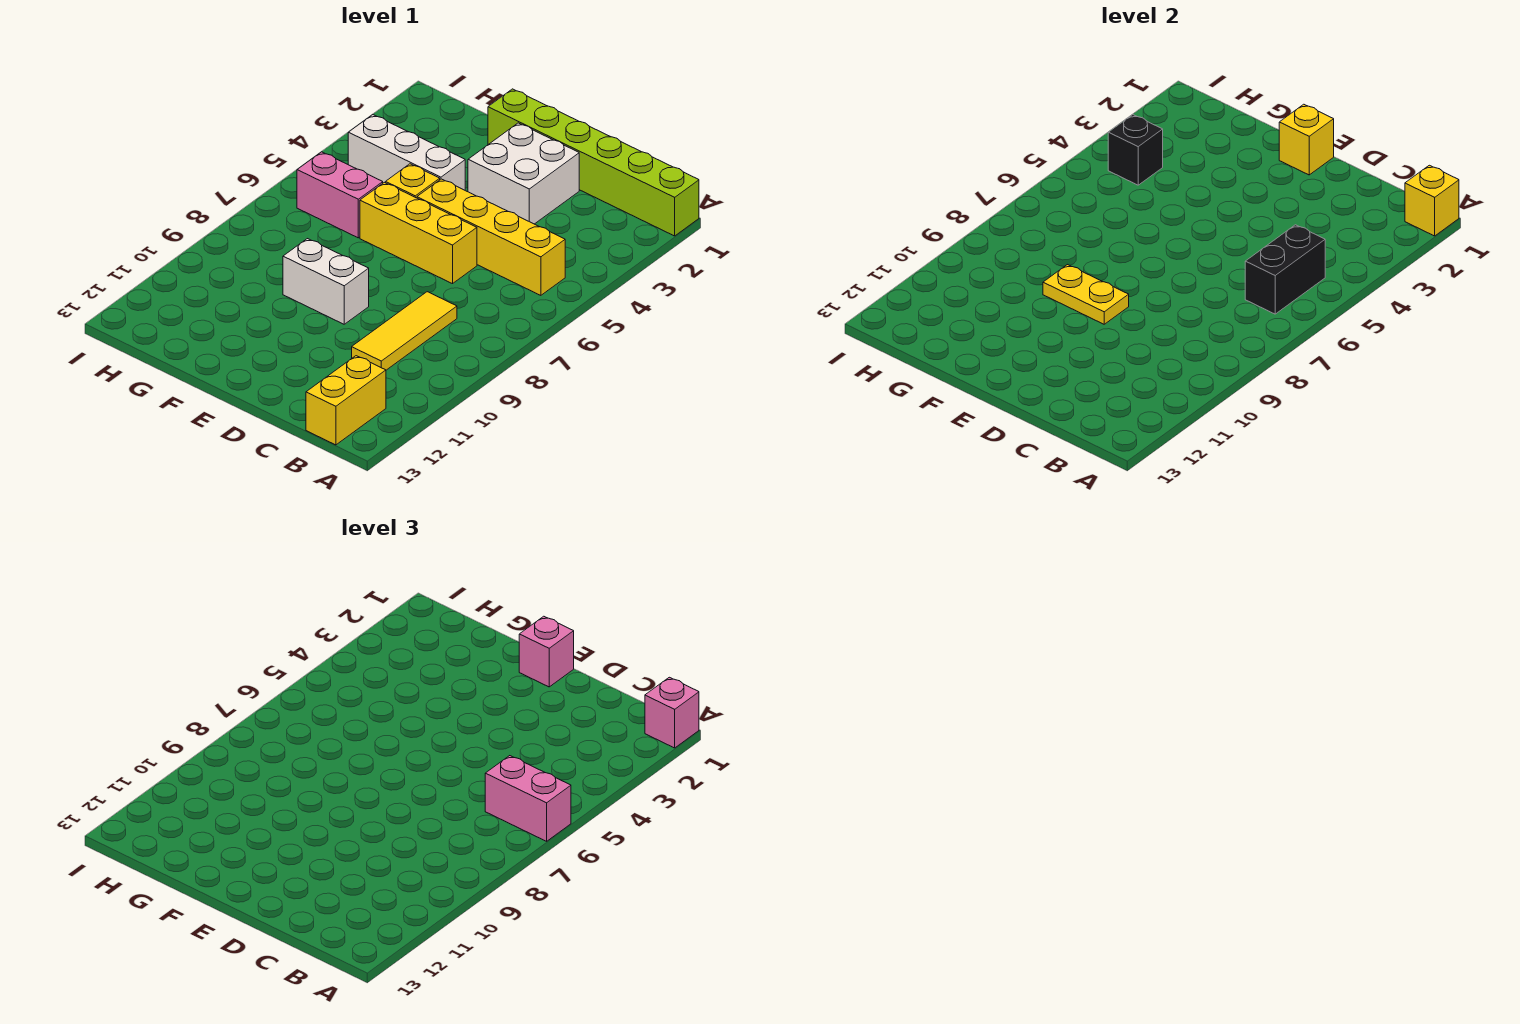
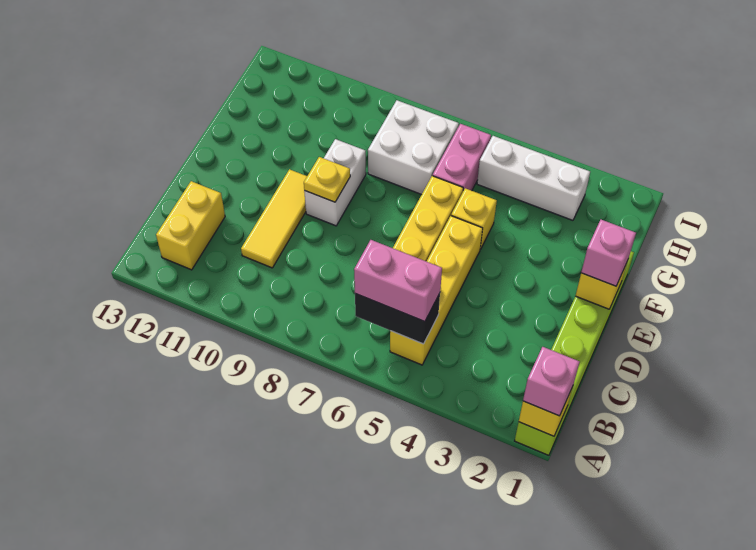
pink brick A6:B6 level 3 -> pink brick B5:B6 level 3
yellow brick B12:B13 level 1 -> yellow brick B12:C12 level 1
yellow tile C8:C10 level 1 -> yellow tile C10:E10 level 1
white brick D2:E3 level 1 -> white brick G7:H8 level 1
yellow plate E9:F9 level 2 -> yellow plate E9 level 2
white brick F4:H4 level 1 -> white brick H3:H5 level 1
black brick H4 level 2 -> none

